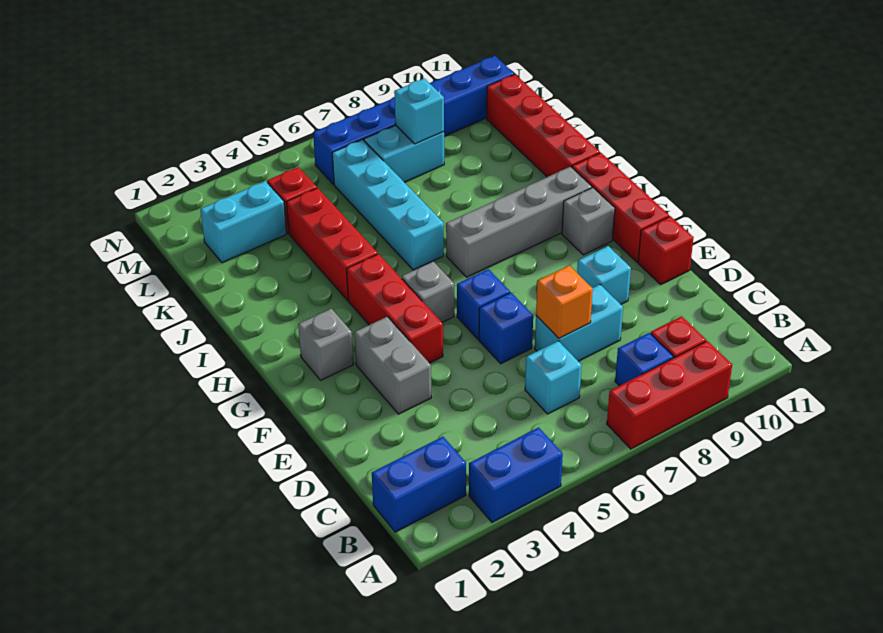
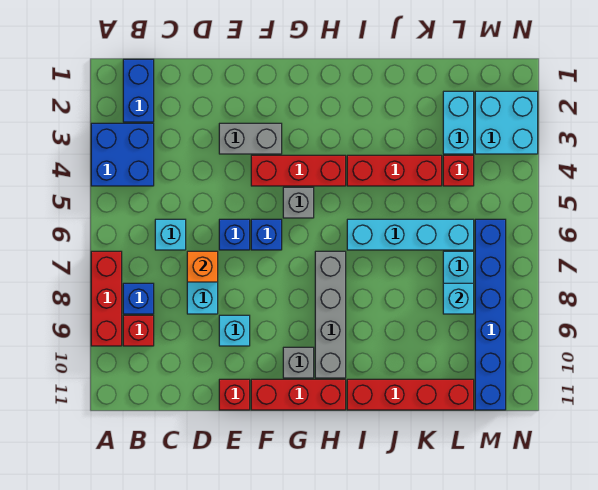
blue brick A3:A4 level 1 -> blue brick A3:B4 level 1
grey brick G2 level 1 -> none
none -> cyan brick M2:N3 level 1

